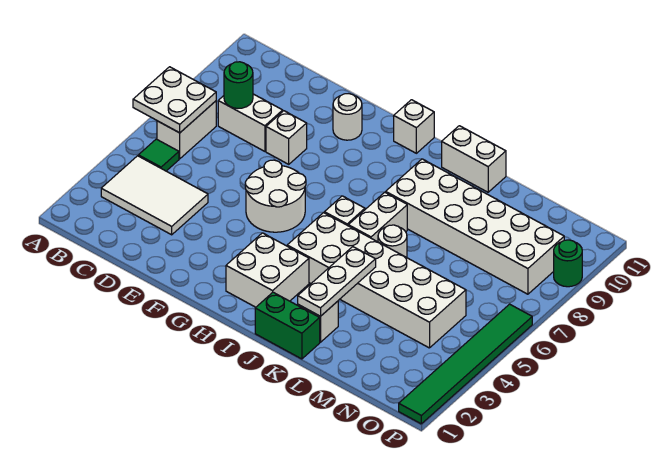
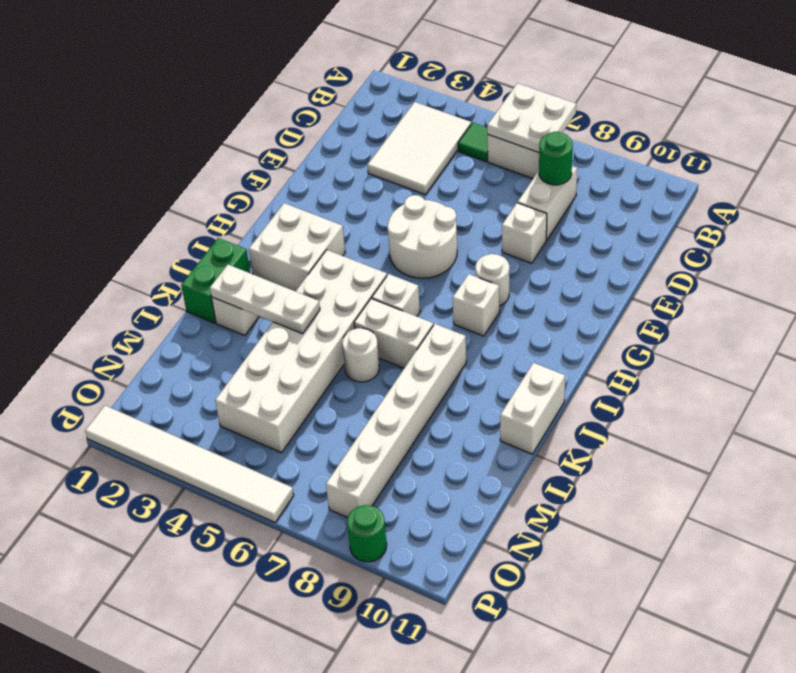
white round brick F10 level 1 -> white round brick G8 level 1
white brick H11 level 1 -> white brick H8 level 1
white brick J8:O9 level 1 -> white brick J8:O8 level 1
green tile P1:P6 level 1 -> white tile P1:P6 level 1

